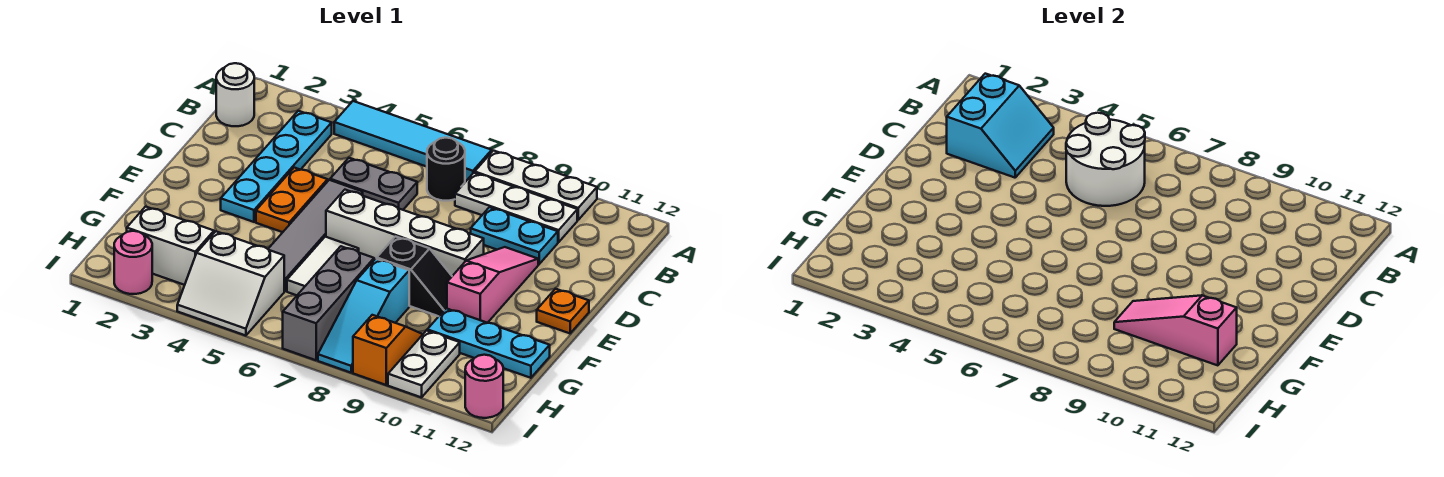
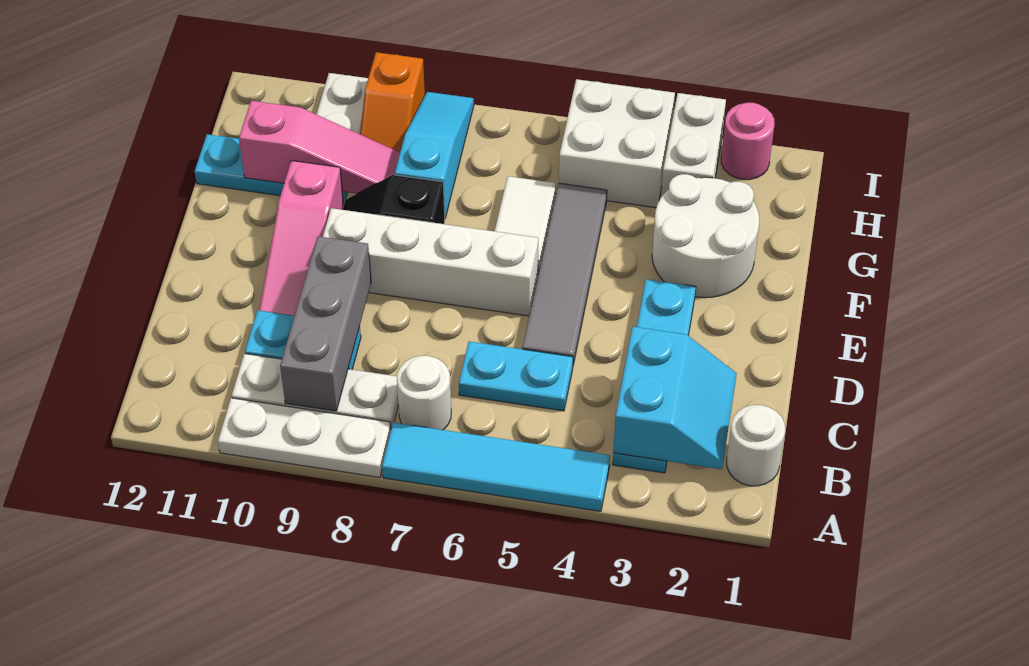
cyan slope B2:C3 level 2 top 2 -> cyan slope B2:C3 level 2 top 3
white round brick B5:C6 level 2 -> white round brick F2:G3 level 1
black round brick B7 level 1 -> white round brick B7 level 1
grey plate C5:C6 level 1 -> cyan plate C5:C6 level 1
orange plate D4:E4 level 1 -> none
orange plate E12 level 1 -> none
grey brick G7:I7 level 1 -> grey brick B9:D9 level 2
white brick H2:H3 level 1 -> white brick H3:I3 level 1
white slope H4:I5 level 1 top H -> white brick H4:I5 level 1
pink round brick I12 level 1 -> none

